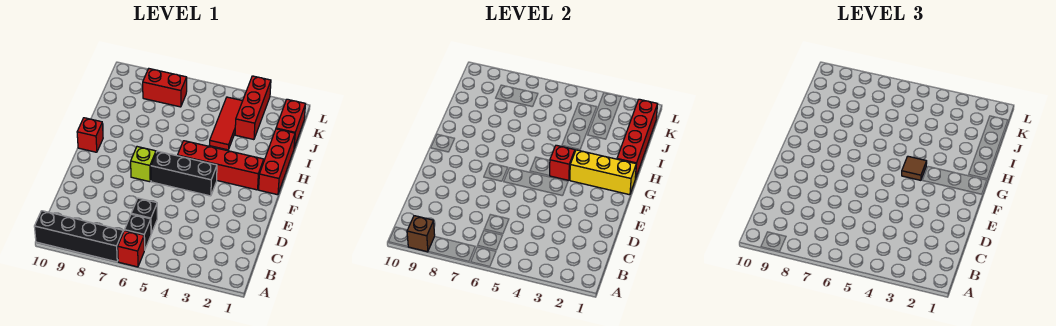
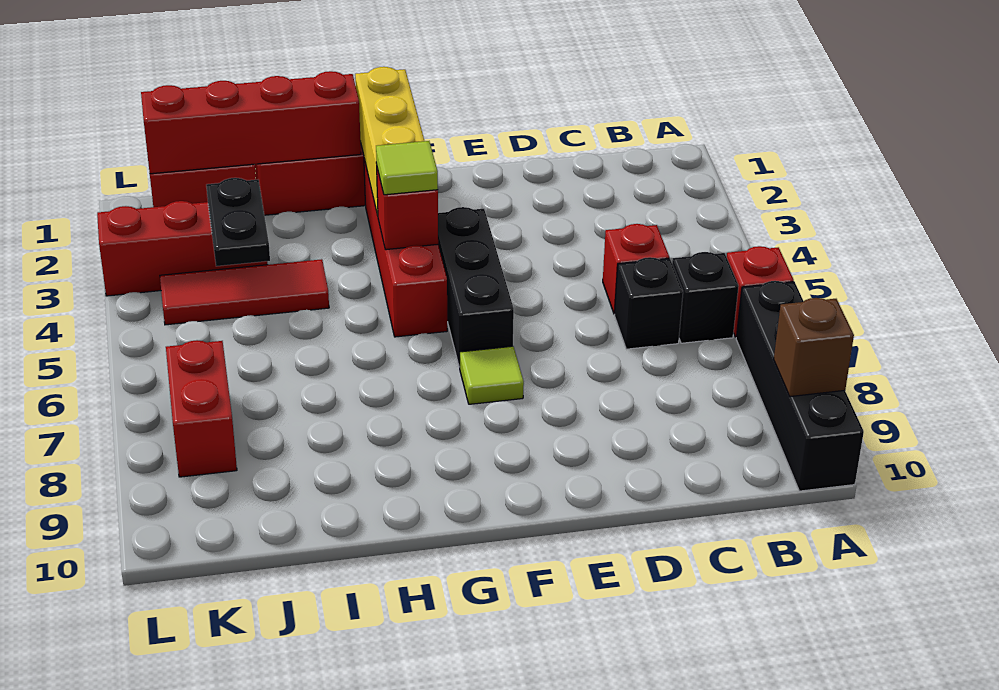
lime brick F7 level 1 -> lime tile F7 level 1
brown tile G4 level 3 -> lime tile G4 level 3
red brick G10 level 1 -> red brick C5 level 1
none -> black plate J3:J4 level 2

